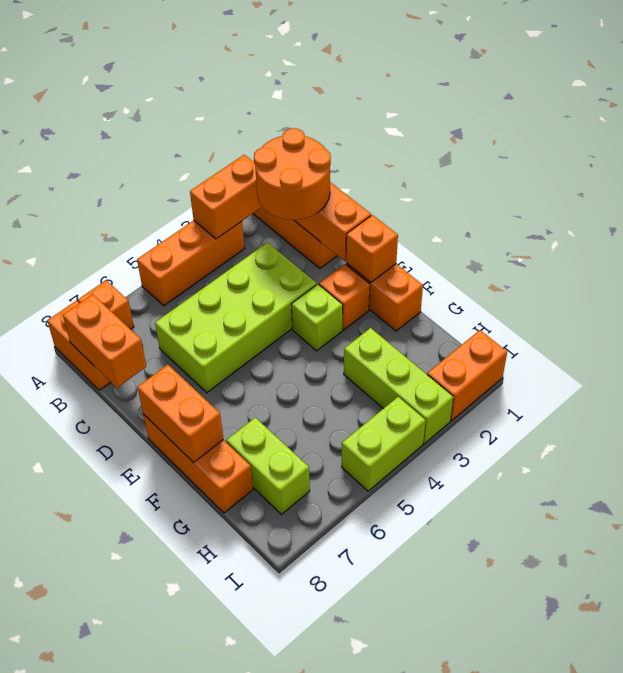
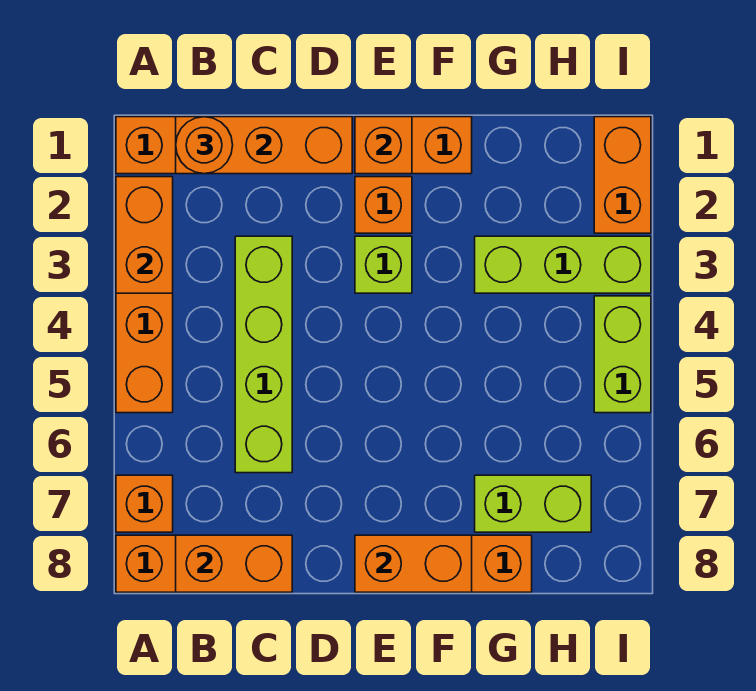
orange round brick B1:C2 level 3 -> orange round brick B1 level 3
lime brick C3:D6 level 1 -> lime brick C3:C6 level 1

